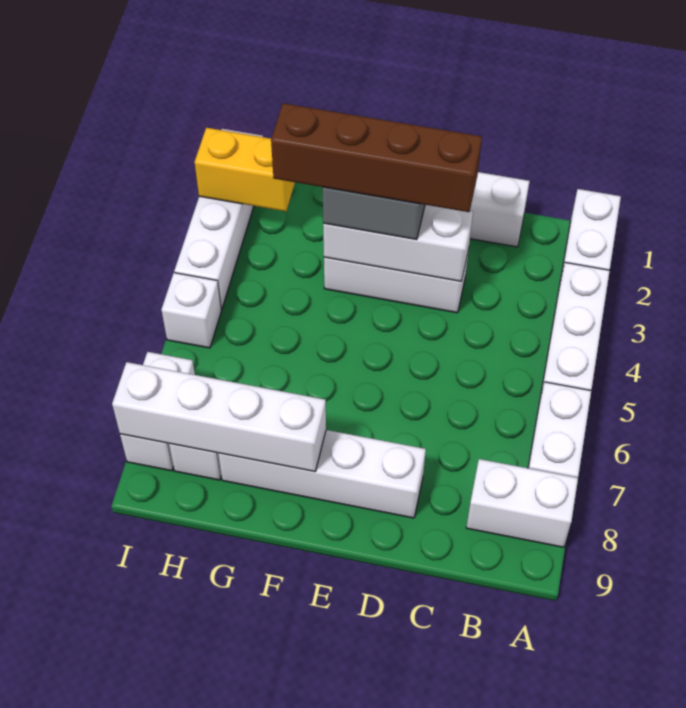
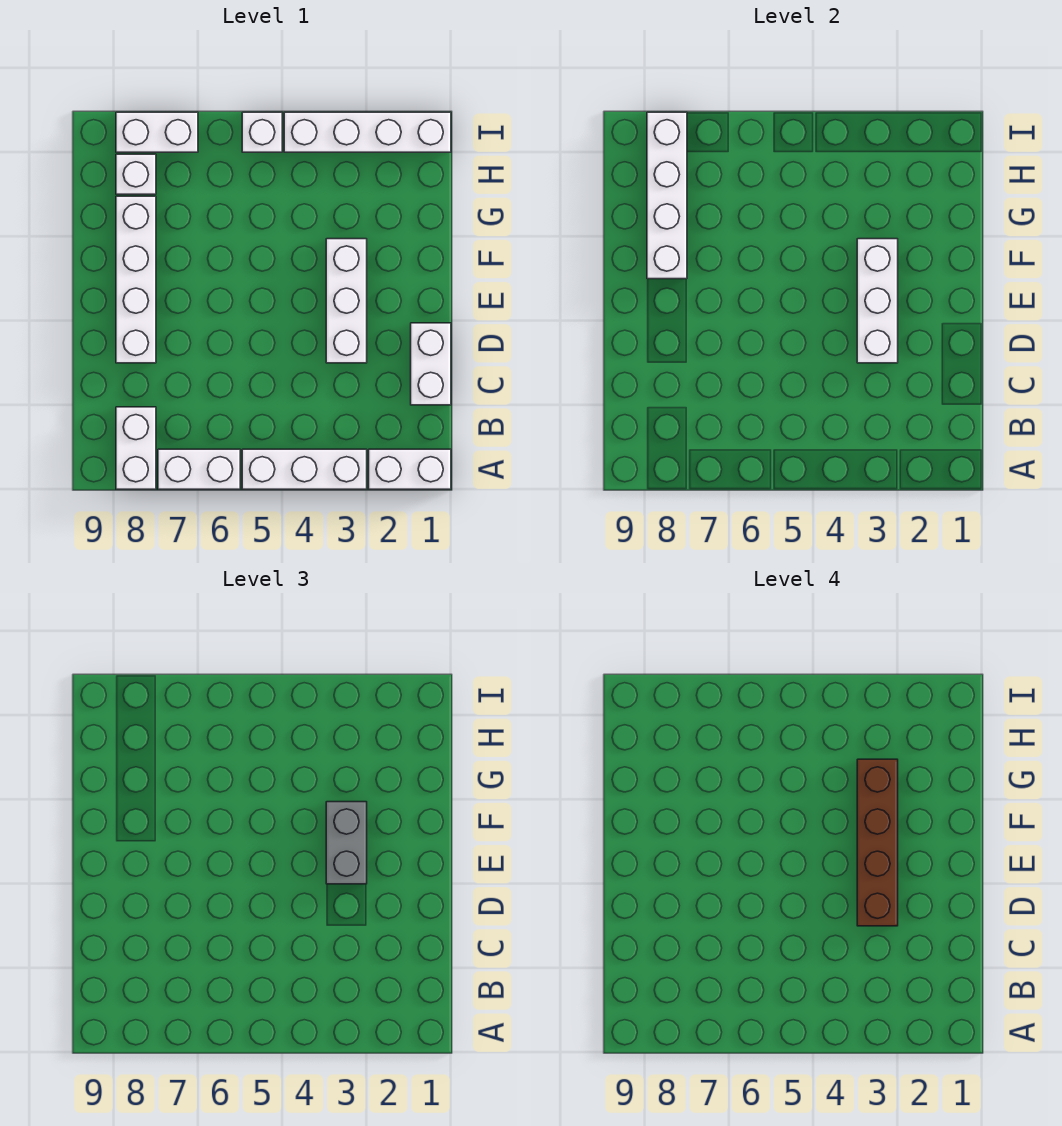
yellow brick H2:I2 level 2 -> none

